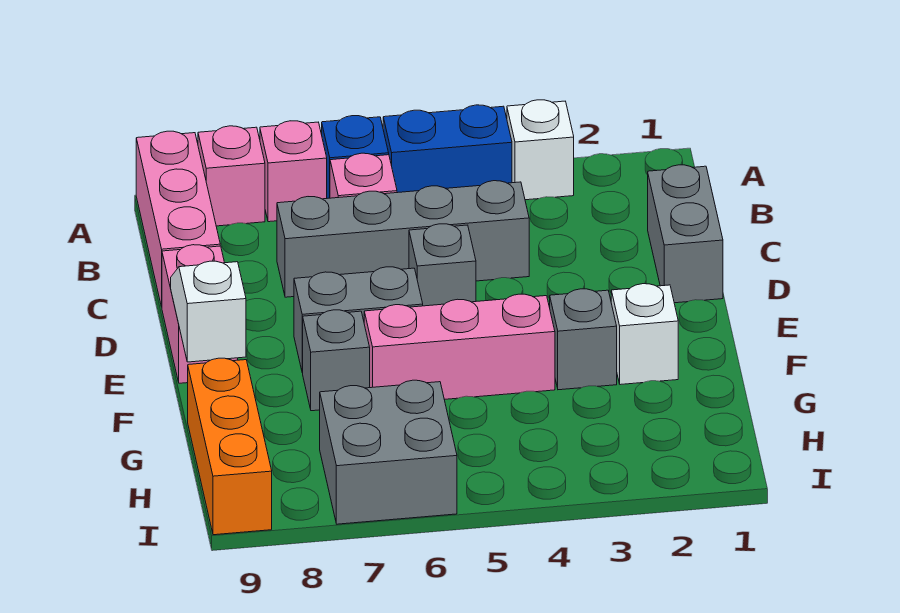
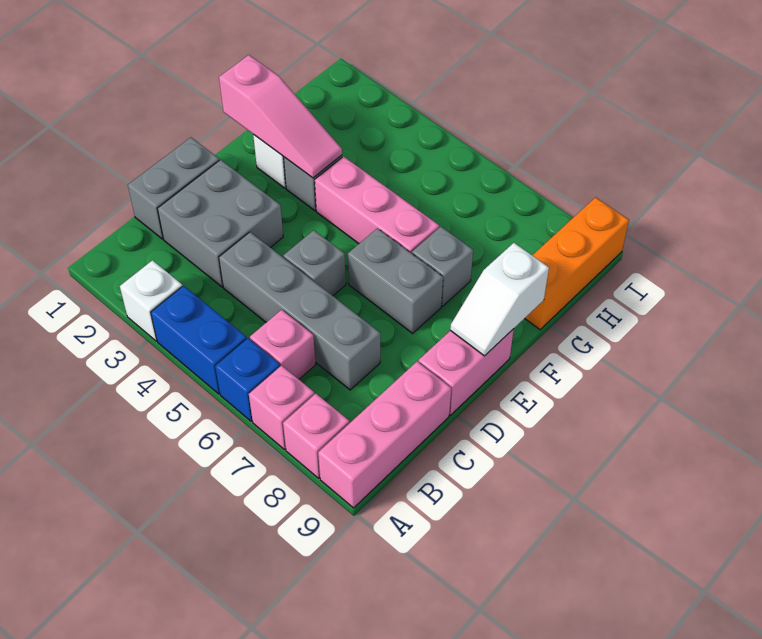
none -> pink slope F1:F3 level 2 top 1
grey brick H6:I7 level 1 -> grey brick C2:D3 level 1

